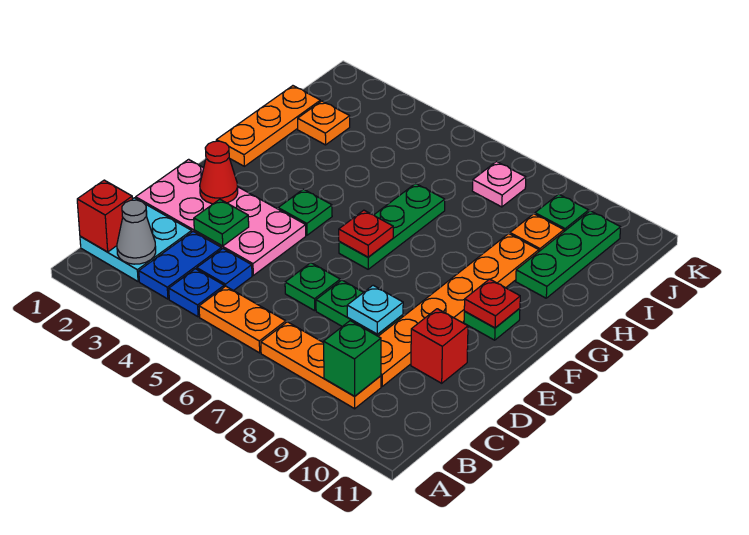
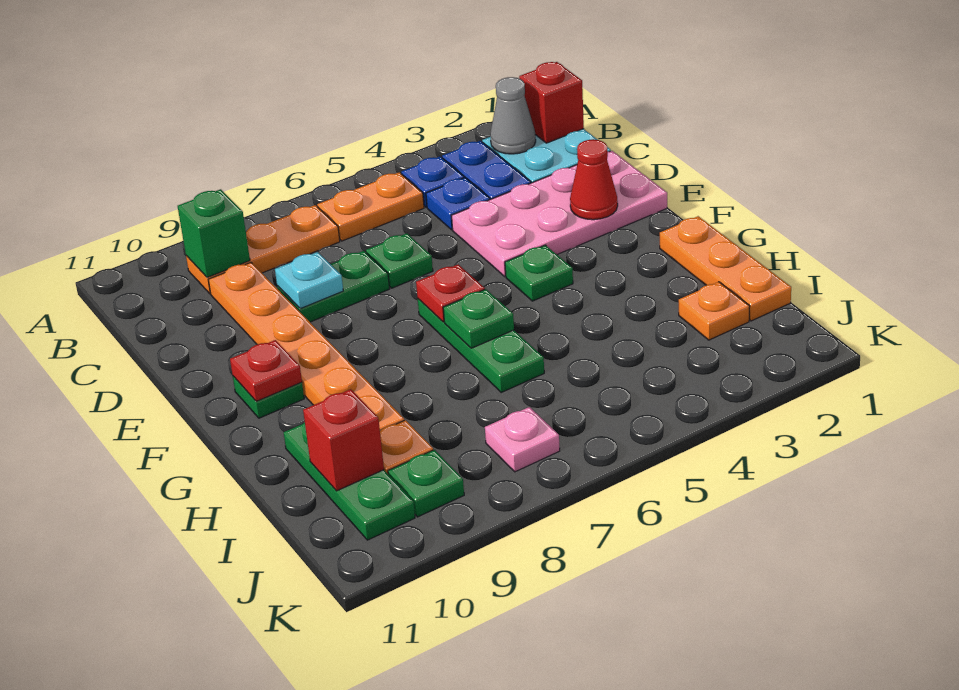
green plate D3 level 2 -> green plate G6 level 2
red brick D10 level 1 -> red brick I10 level 2

